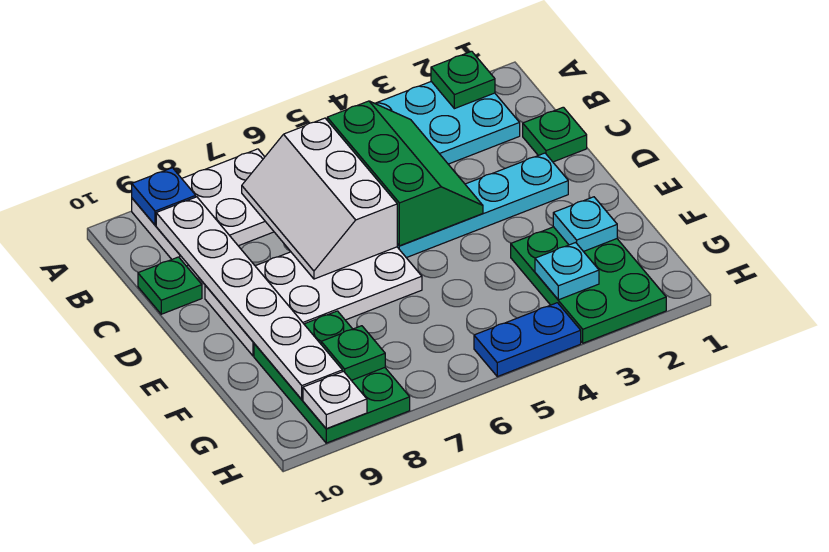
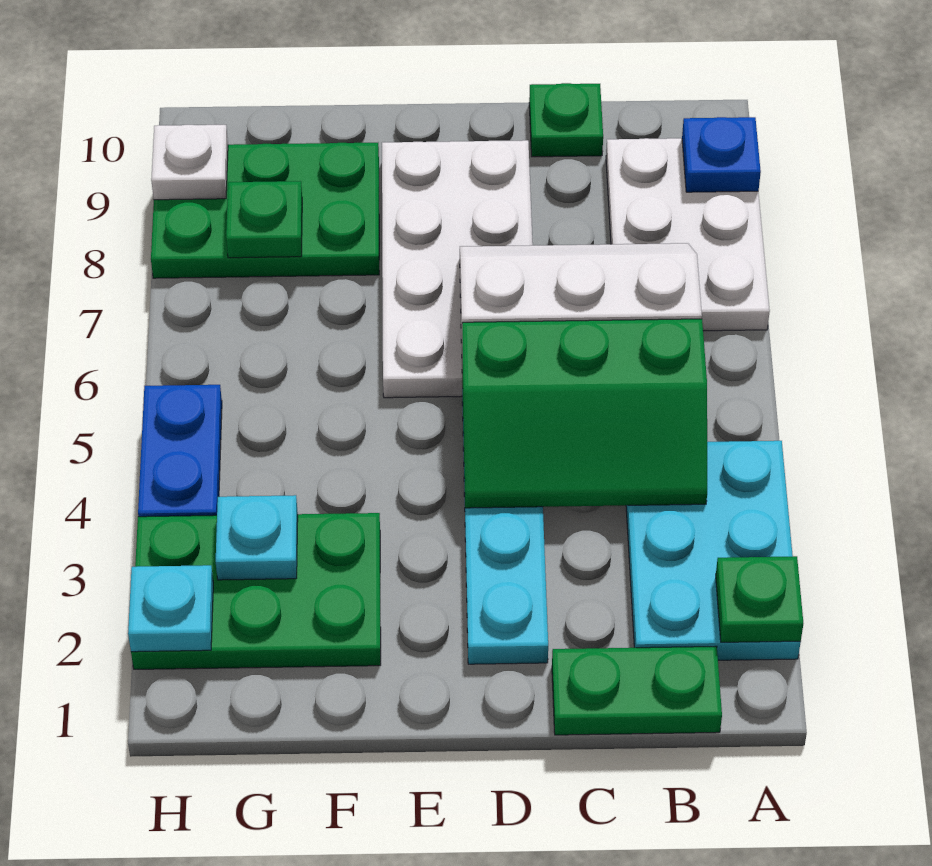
white plate B9:G9 level 2 -> none
green plate C1 level 1 -> green plate B1:C1 level 1
cyan plate F2 level 2 -> cyan plate H2 level 2

